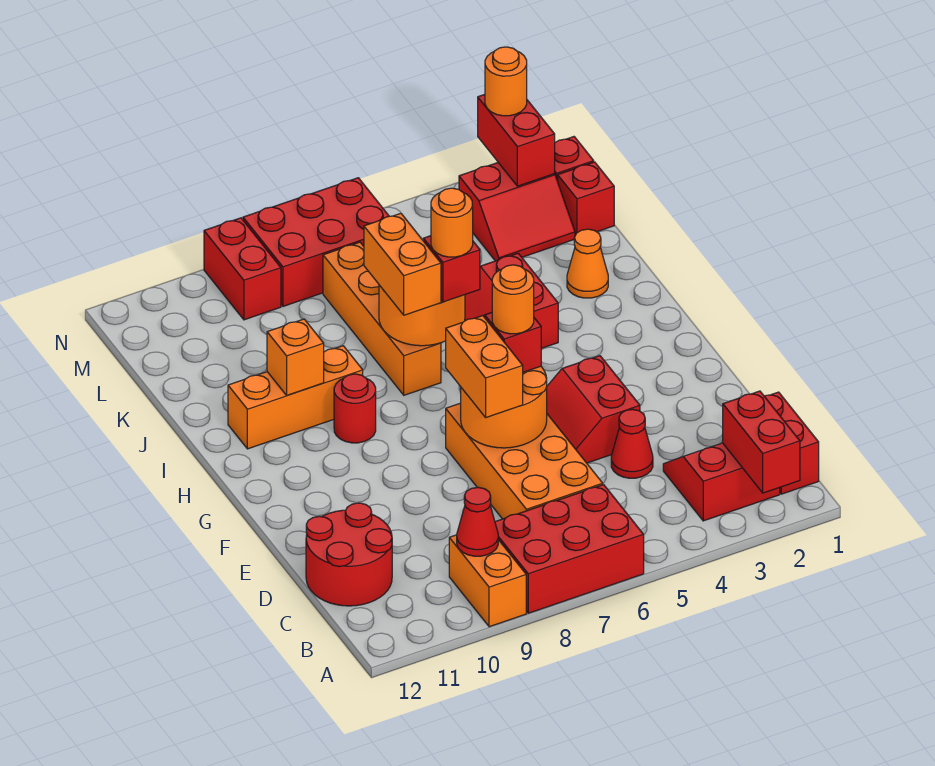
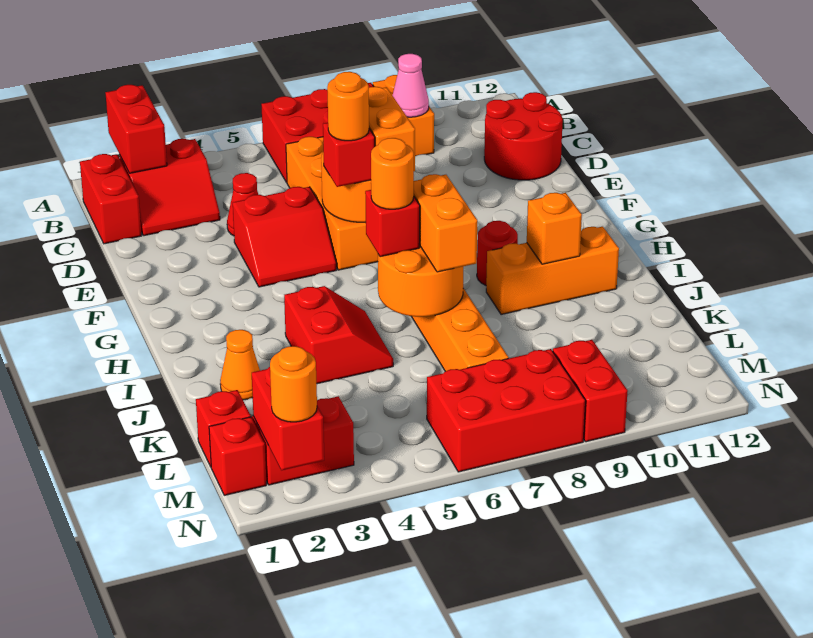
red cone B9 level 2 -> pink cone B9 level 2
red slope E4:F5 level 1 top 4 -> red slope E4:F5 level 1 top E

